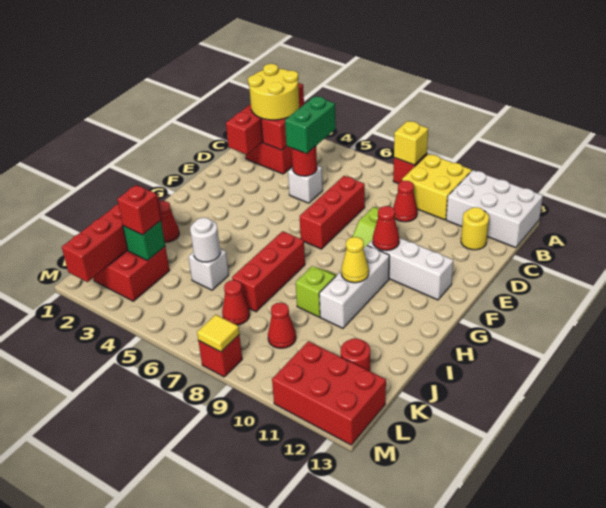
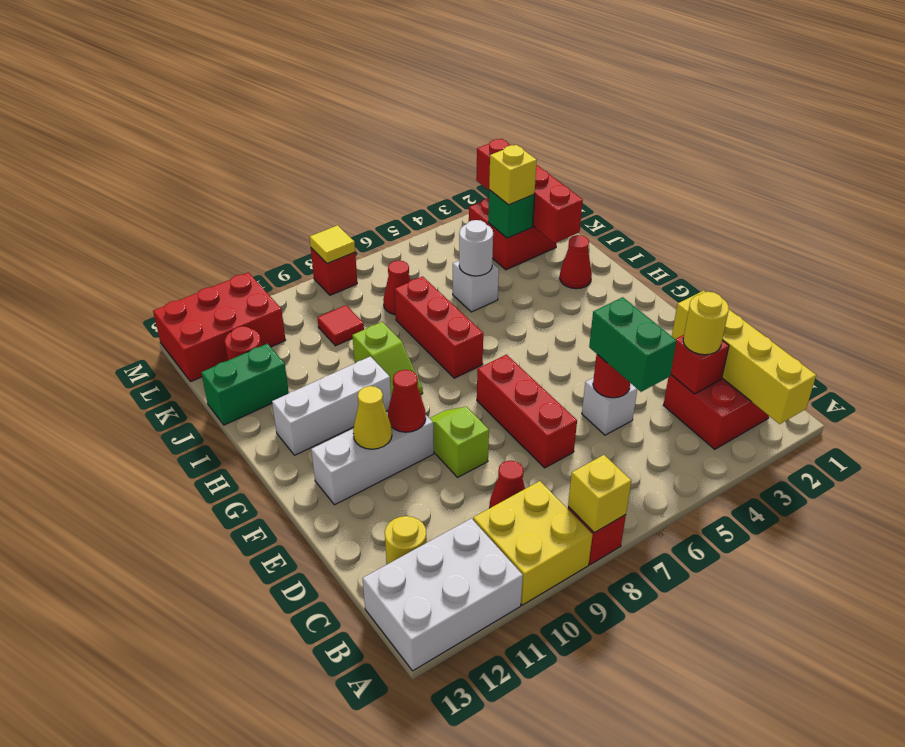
red brick A2:D2 level 2 -> yellow brick A2:D2 level 2
yellow round brick B2:C3 level 3 -> yellow round brick C3 level 3
white brick G10:I10 level 1 -> white brick H10:H12 level 1
yellow cone H10 level 2 -> yellow cone F11 level 2
none -> green brick J12:J13 level 1
red brick K3 level 3 -> yellow brick K3 level 3
red cone K9 level 1 -> red tile K9 level 1

